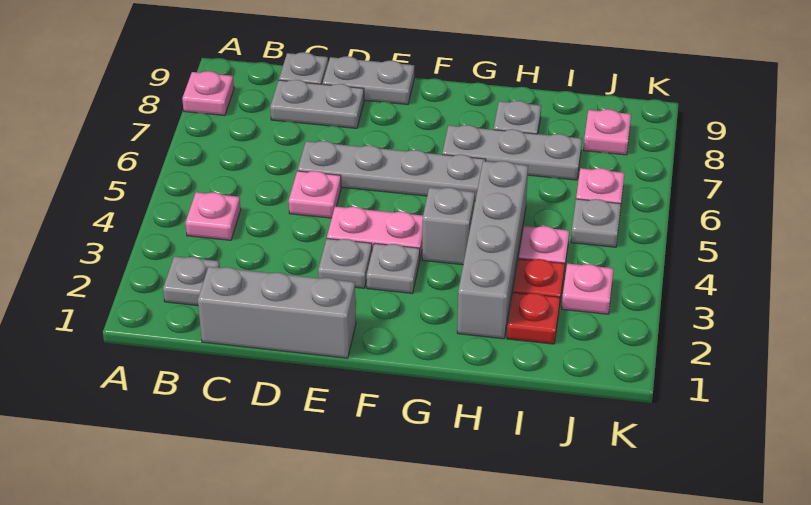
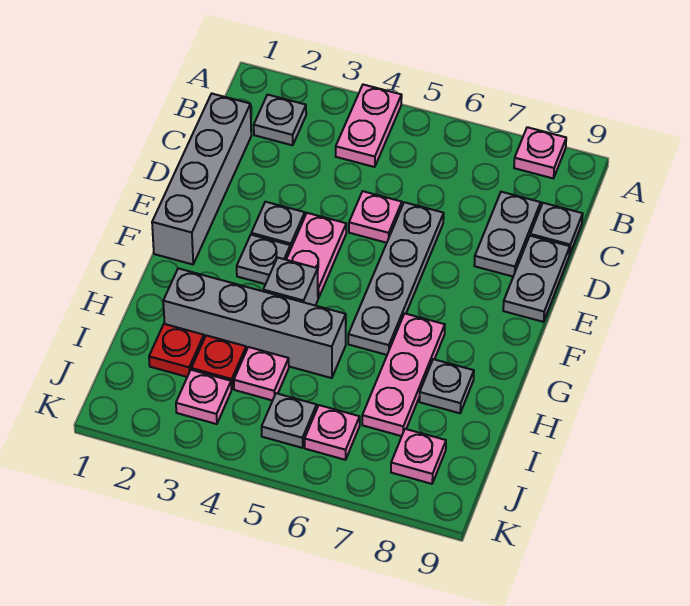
pink plate B4 level 1 -> pink plate A4:B4 level 1
grey brick C1:E1 level 1 -> grey brick C1:F1 level 1
grey plate G7:I7 level 1 -> pink plate G7:I7 level 1

